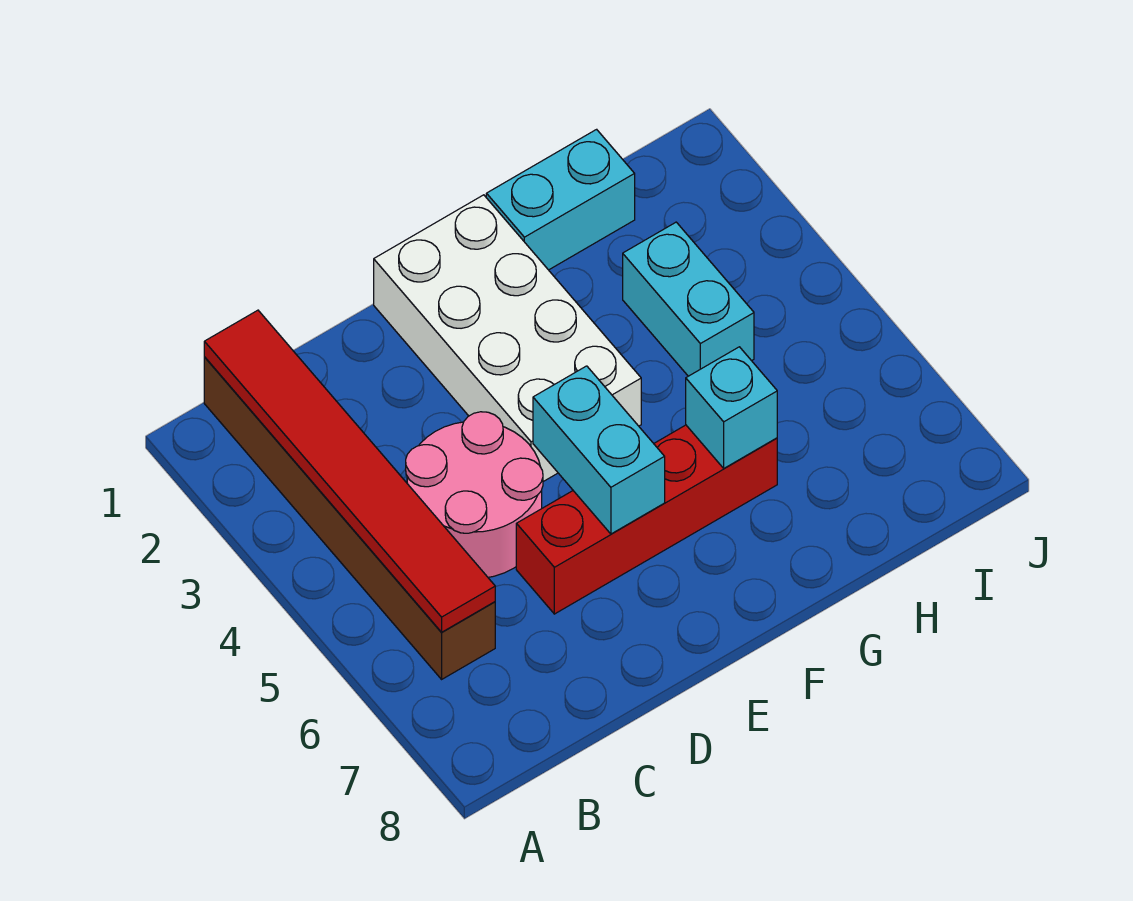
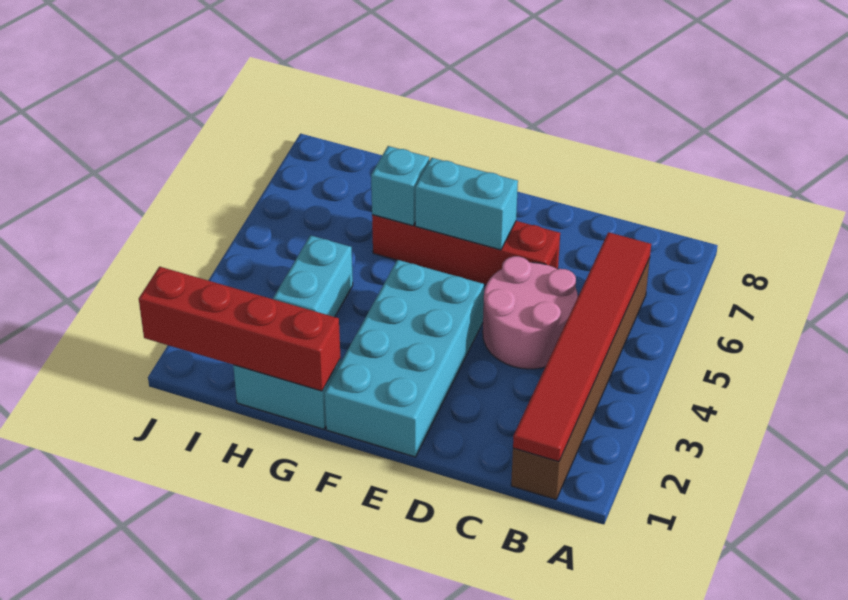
white brick E1:F4 level 1 -> cyan brick E1:F4 level 1
cyan brick E5:E6 level 2 -> cyan brick E6:F6 level 2
none -> red brick G1:J1 level 2

